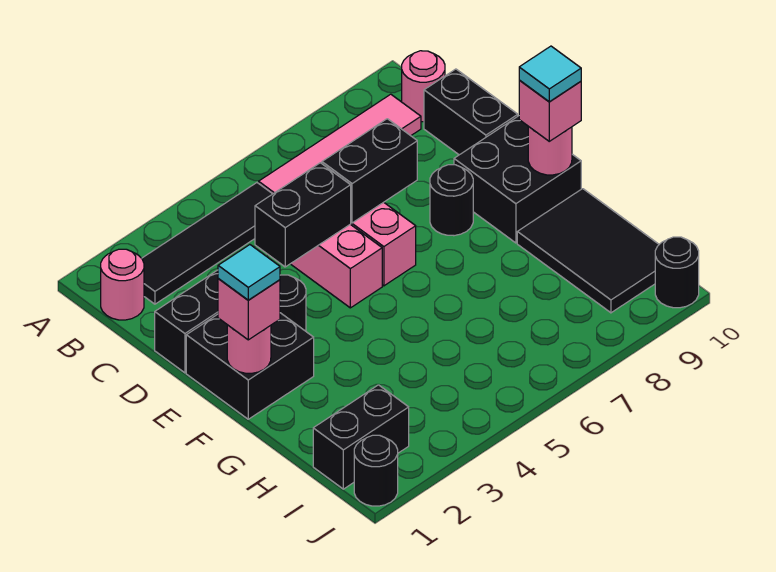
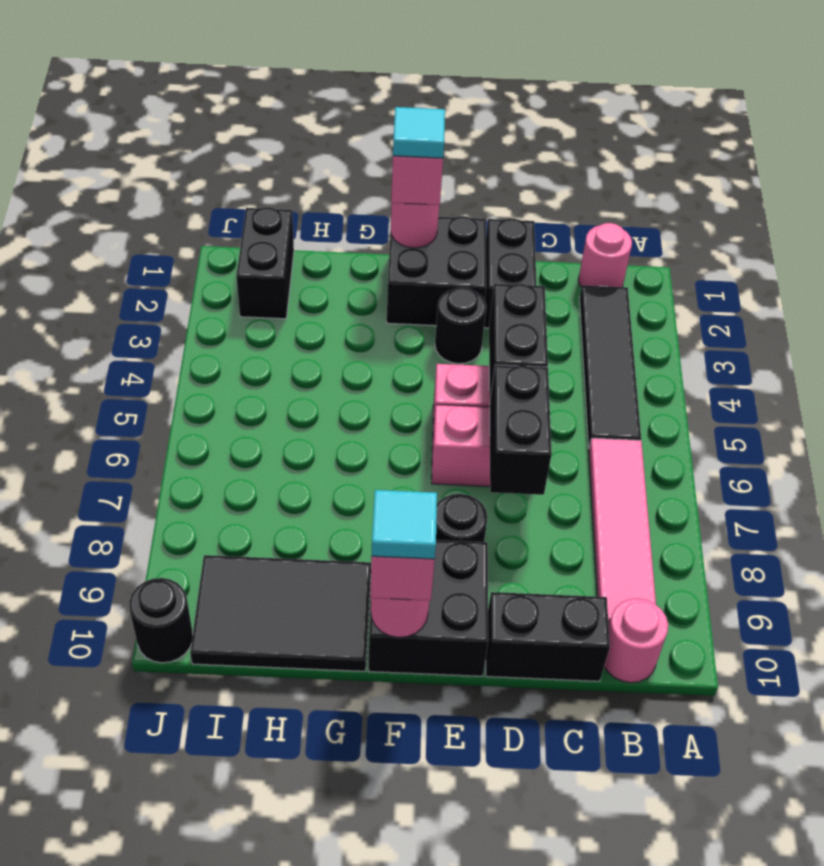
black round brick J1 level 1 -> none

